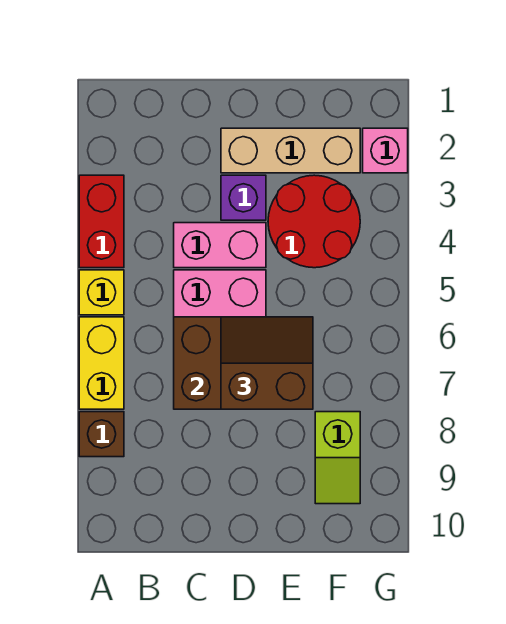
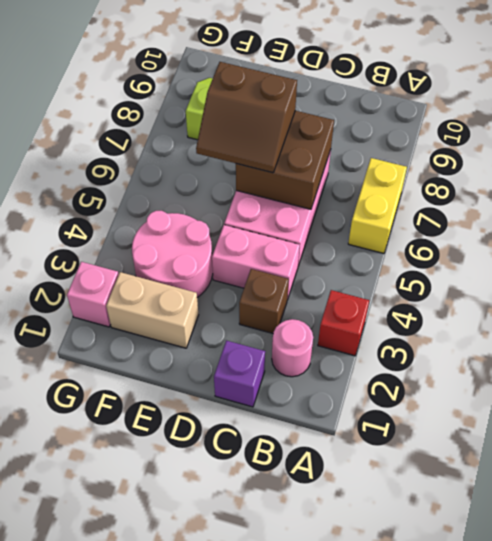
red brick A3:A4 level 1 -> red brick A3 level 1
yellow brick A5 level 1 -> none
brown brick A8 level 1 -> brown brick C3 level 1
none -> pink round brick B2 level 1
tan brick D2:F2 level 1 -> tan brick E2:F2 level 1
purple brick D3 level 1 -> purple brick C1 level 1
red round brick E3:F4 level 1 -> pink round brick E3:F4 level 1

